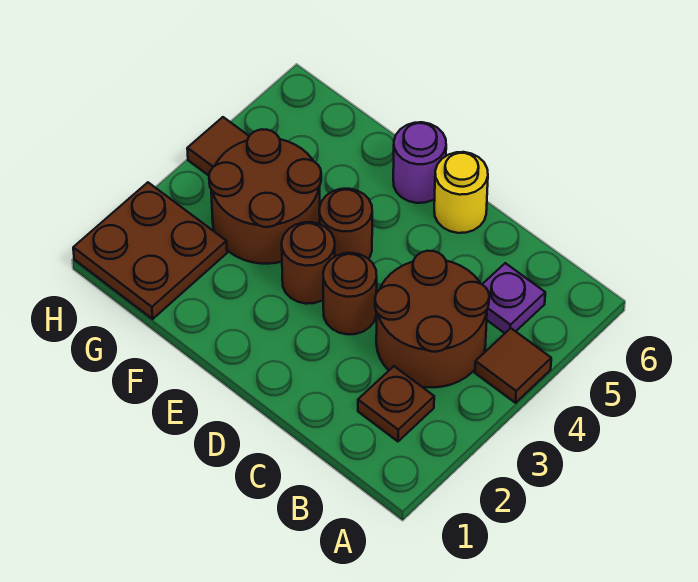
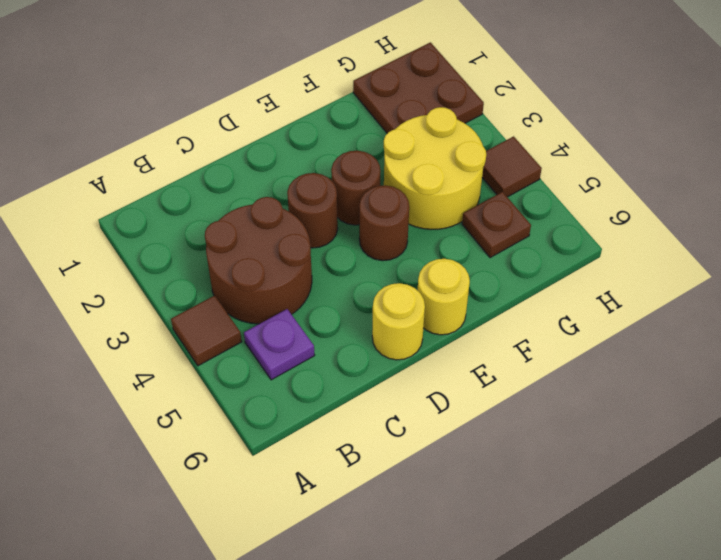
brown plate B2 level 1 -> brown plate G5 level 1
purple round brick E6 level 1 -> yellow round brick E6 level 1
brown round brick F3:G4 level 1 -> yellow round brick F3:G4 level 1

